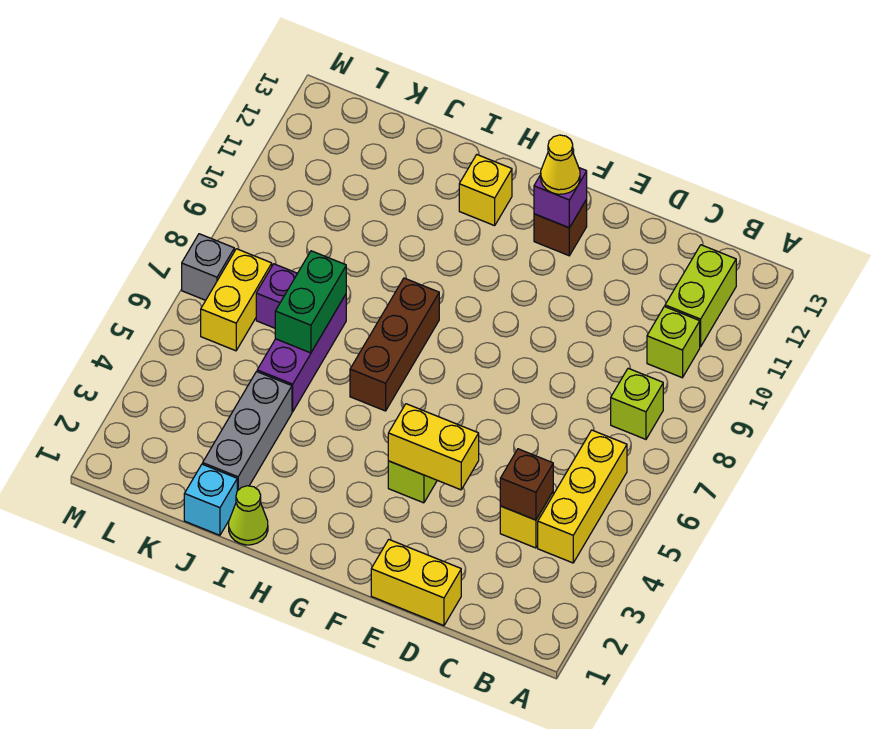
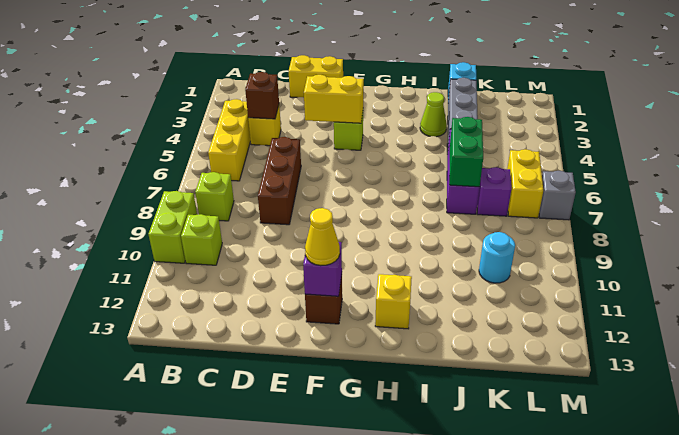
lime brick B11:B12 level 1 -> lime brick A9:A10 level 1
brown brick H6:H8 level 1 -> brown brick D6:D8 level 1
lime cone I1 level 1 -> lime cone I3 level 1
none -> cyan round brick K10 level 1

